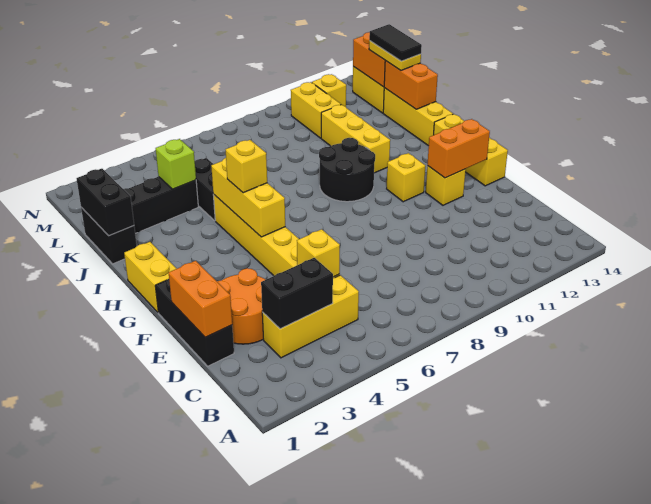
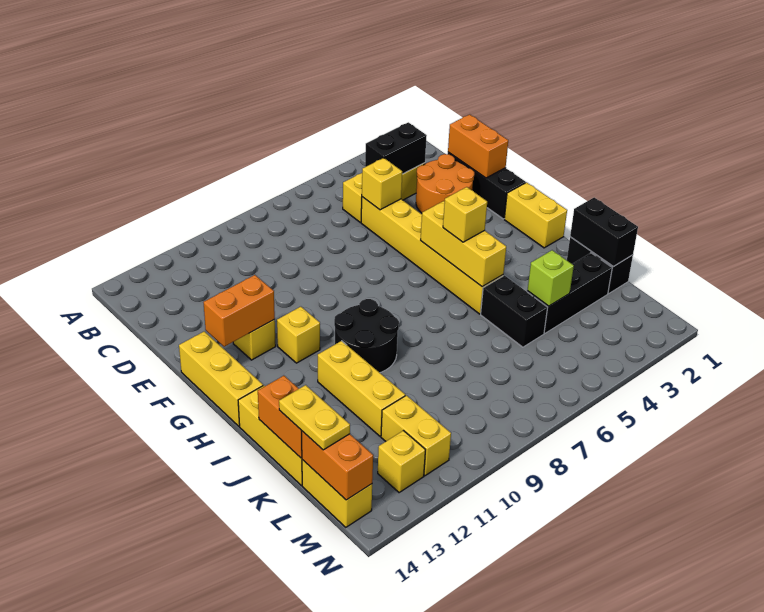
black tile K14:L14 level 4 -> none

